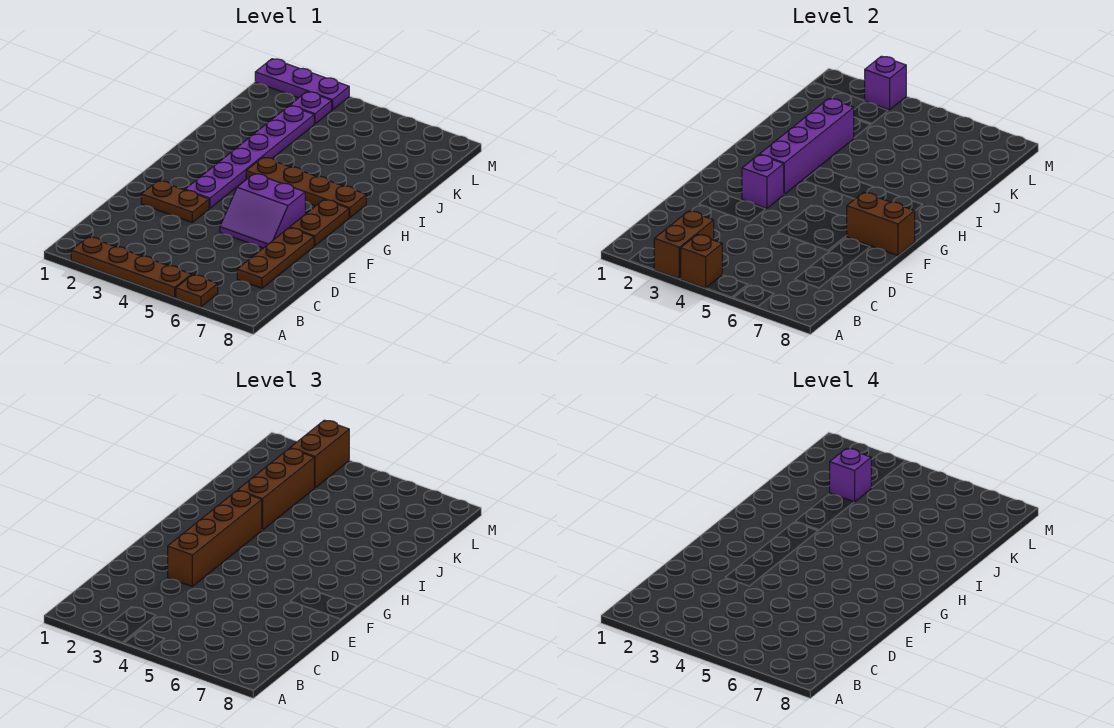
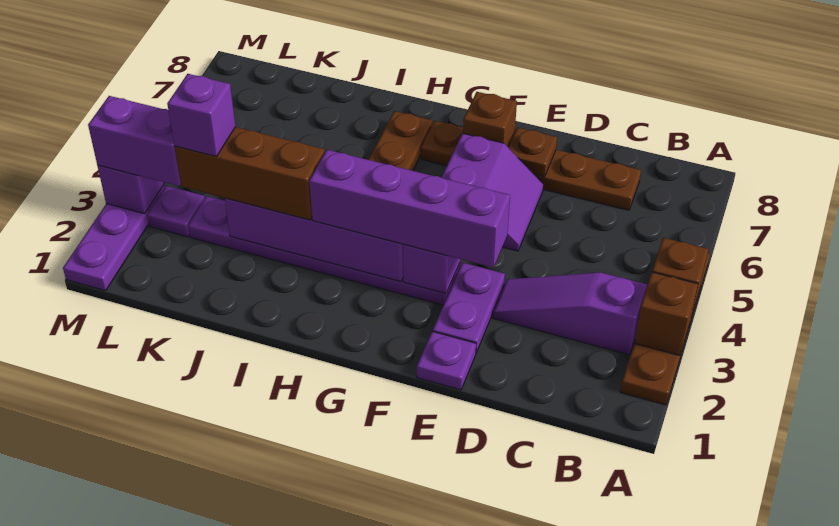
brown brick A3:B3 level 2 -> brown brick A3 level 2
brown plate A6 level 1 -> brown plate E7 level 2
none -> purple slope B3:D3 level 1 top B
none -> purple plate E1 level 1
brown plate E2:E3 level 1 -> purple plate E2:E3 level 1
brown brick E3:H3 level 3 -> purple brick E3:H3 level 3
brown brick F7:F8 level 2 -> brown brick F7 level 2
brown brick L3:M3 level 3 -> purple brick L3:M3 level 3

